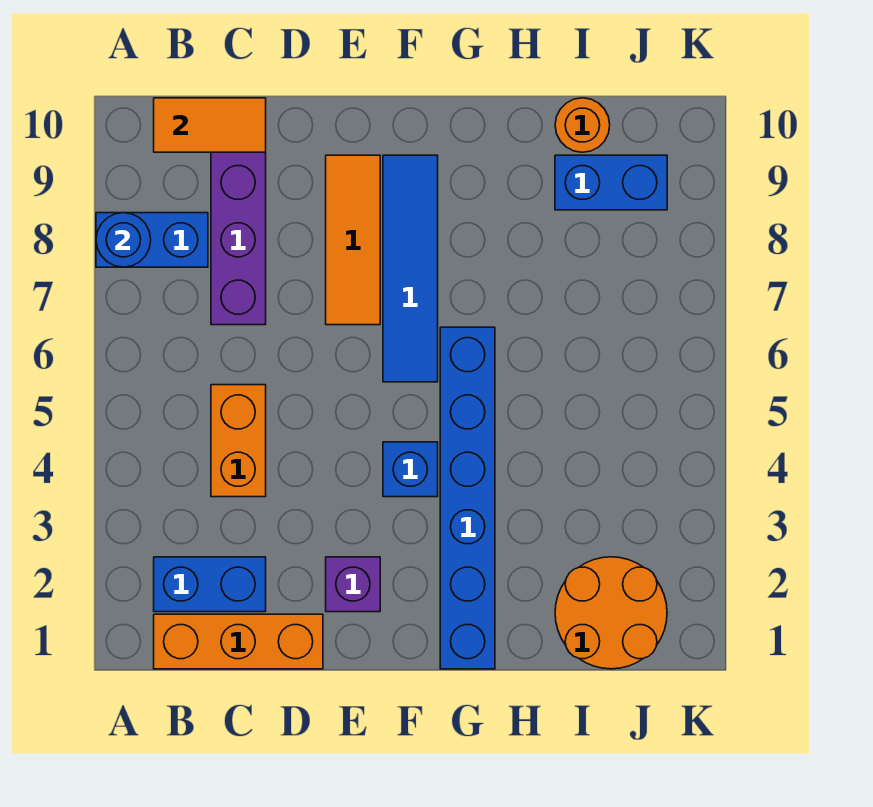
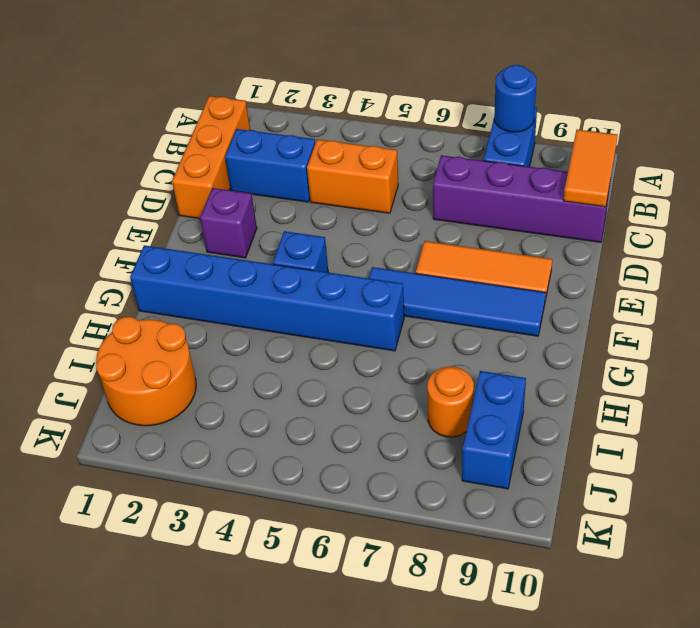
blue brick B2:C2 level 1 -> blue brick C2:C3 level 1
orange round brick I10 level 1 -> orange round brick I8 level 1

